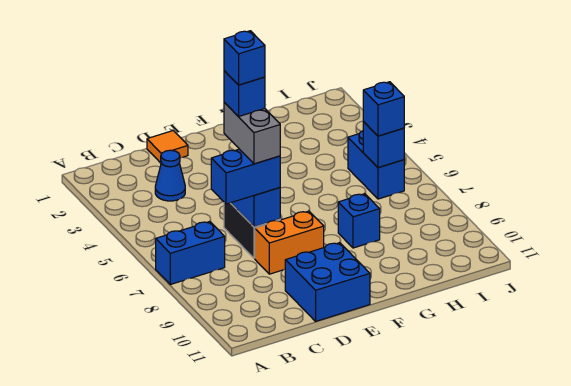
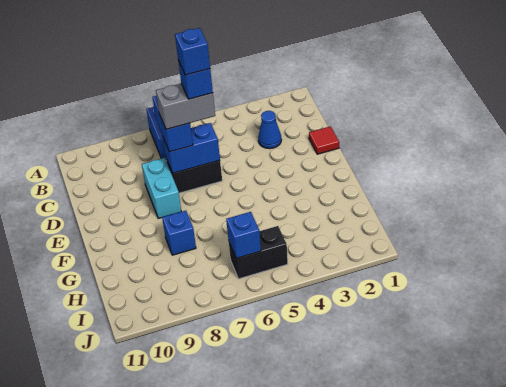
orange tile D1 level 1 -> red tile D1 level 1
orange brick D8:E8 level 1 -> cyan brick D8:E8 level 1
blue brick D10:E11 level 1 -> none
blue brick I5:I6 level 1 -> black brick I5:I6 level 1
blue brick I6 level 3 -> none

